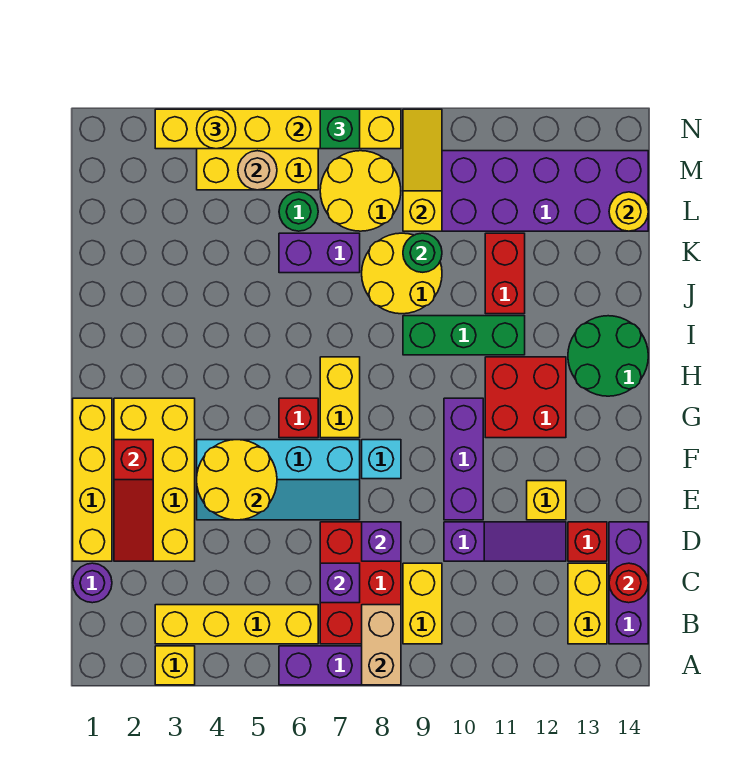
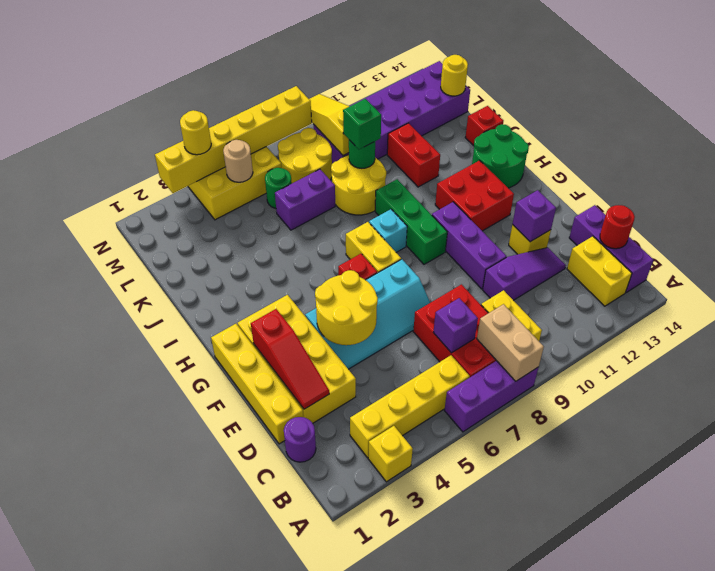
purple brick D8 level 2 -> purple brick E12 level 2
red brick D13 level 1 -> red brick J14 level 1
cyan brick F8 level 1 -> cyan brick H8 level 1
green brick I9:I11 level 1 -> green brick G9:I9 level 1
green brick N7 level 3 -> green brick K9 level 3

